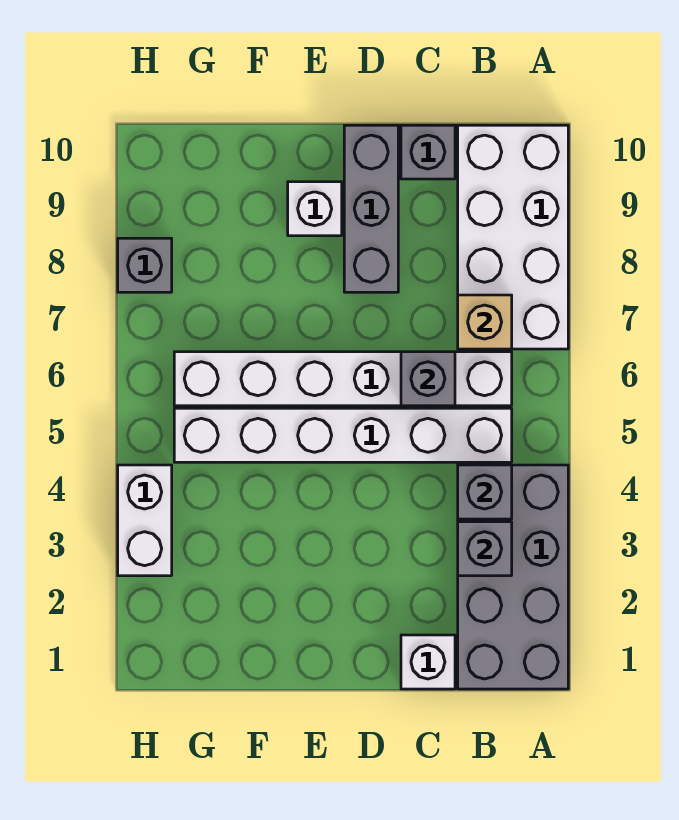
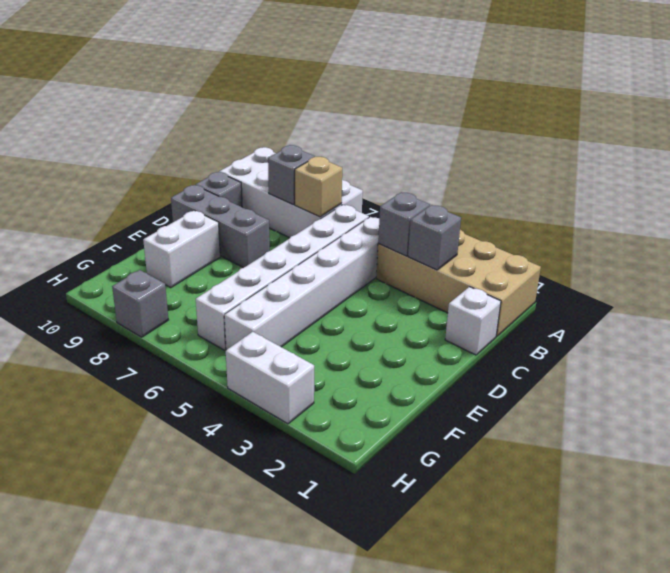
grey brick A1:B4 level 1 -> tan brick A1:B4 level 1
grey brick C6 level 2 -> grey brick B8 level 2
white brick E9 level 1 -> white brick E9:F9 level 1

